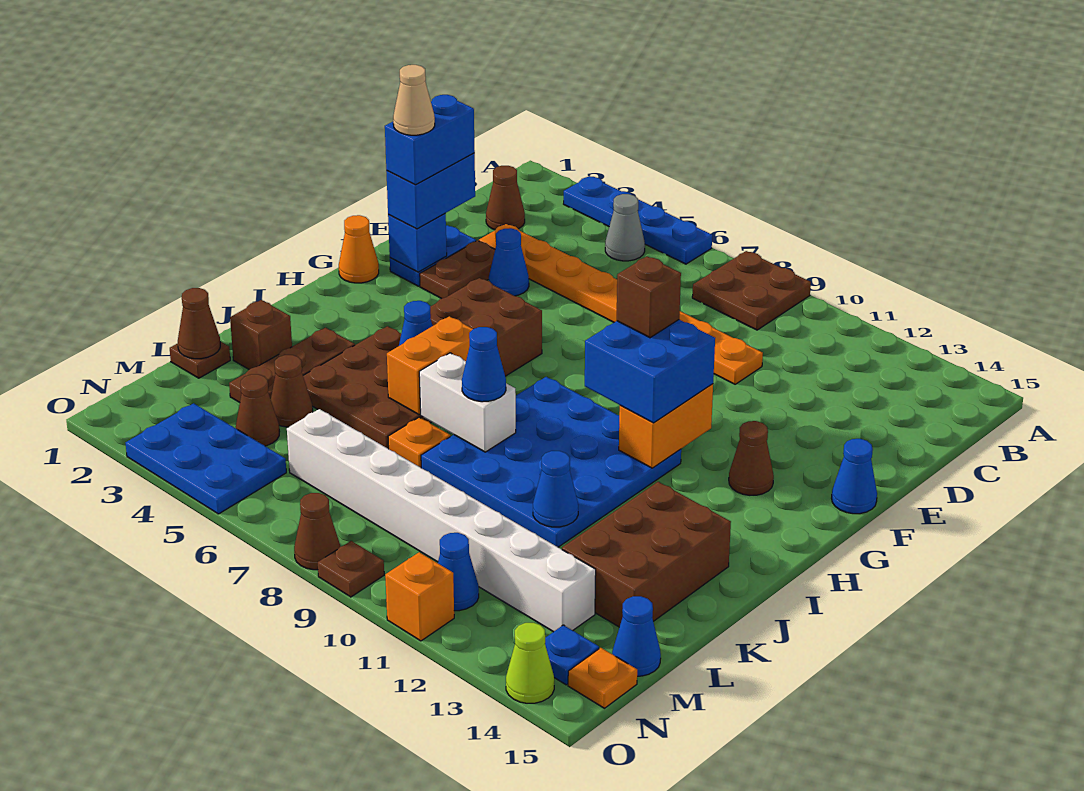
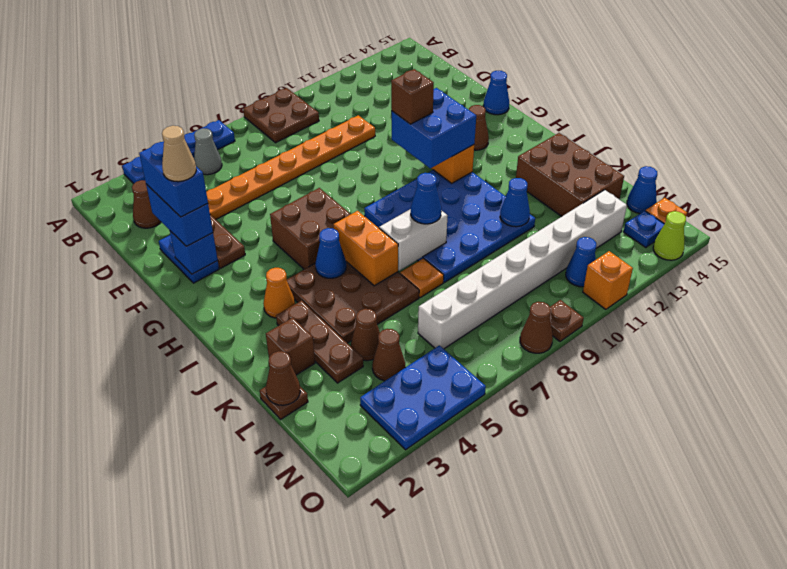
blue cone E4 level 1 -> none
orange cone G1 level 1 -> orange cone I3 level 1

